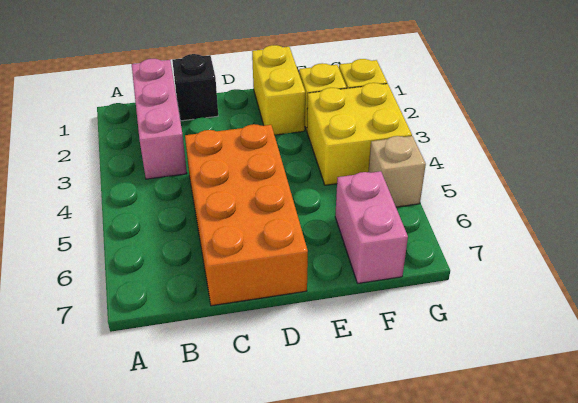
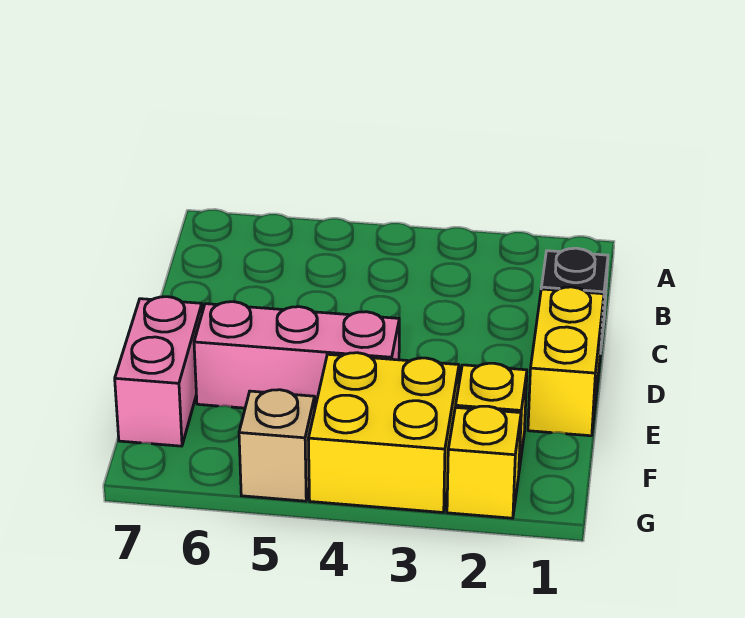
pink brick B1:B3 level 1 -> pink brick E4:E6 level 1
orange brick C4:D7 level 1 -> none
yellow brick E1:E2 level 1 -> yellow brick D1:E1 level 1
pink brick F6:F7 level 1 -> pink brick E7:F7 level 1

